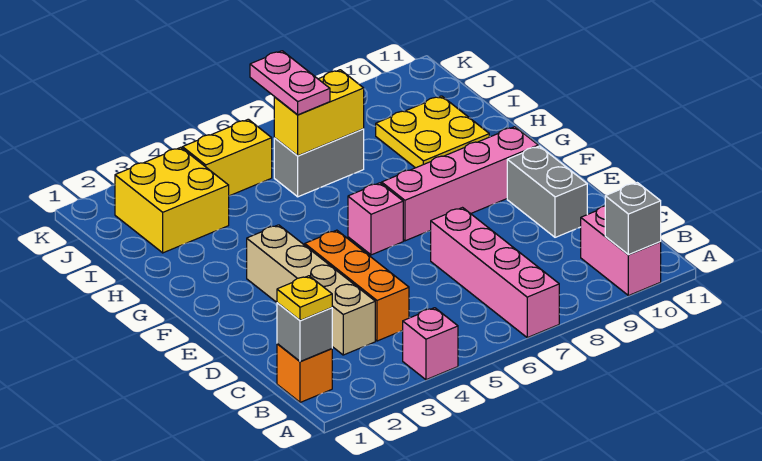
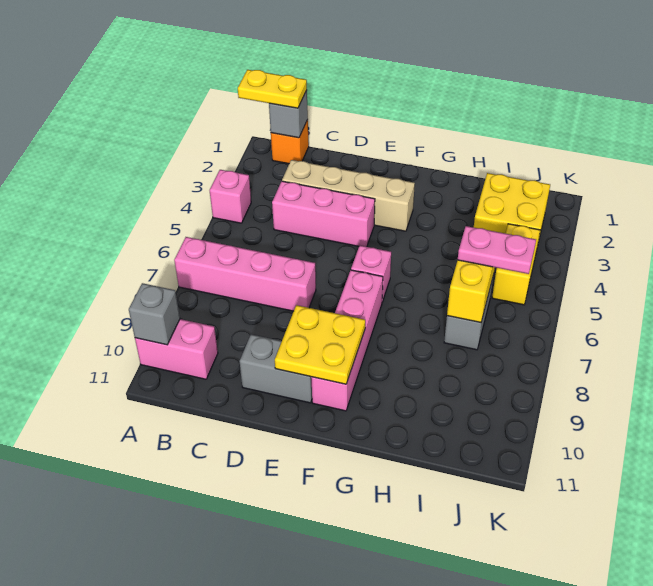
yellow plate B1 level 3 -> yellow plate A1:B1 level 3
orange brick C4:E4 level 1 -> pink brick C4:E4 level 1
yellow plate H9:I10 level 1 -> yellow plate E9:F10 level 2

